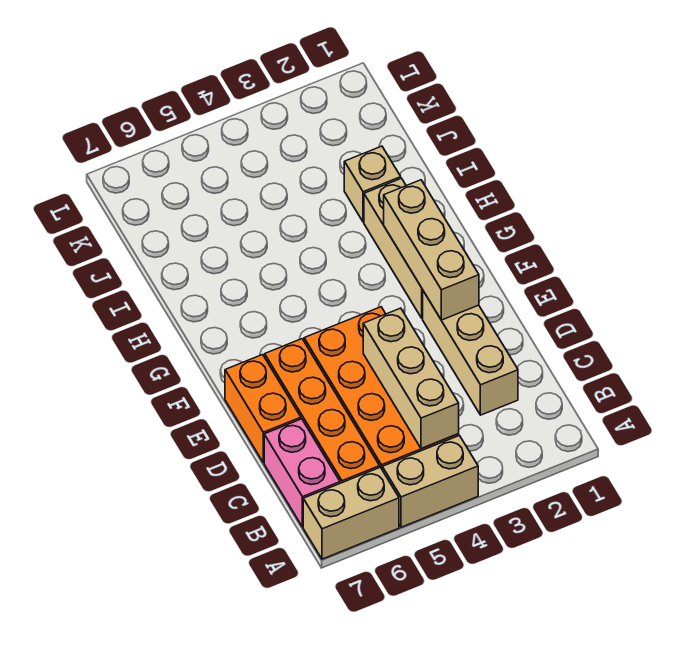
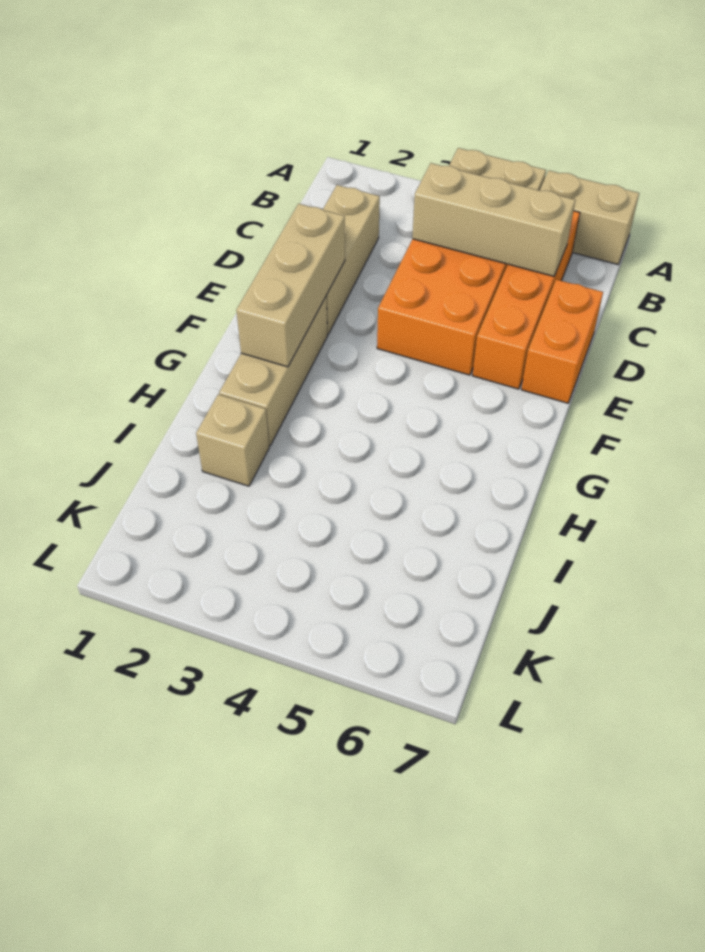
tan brick B4:D4 level 2 -> tan brick C4:C6 level 2
pink brick B7:C7 level 1 -> none

